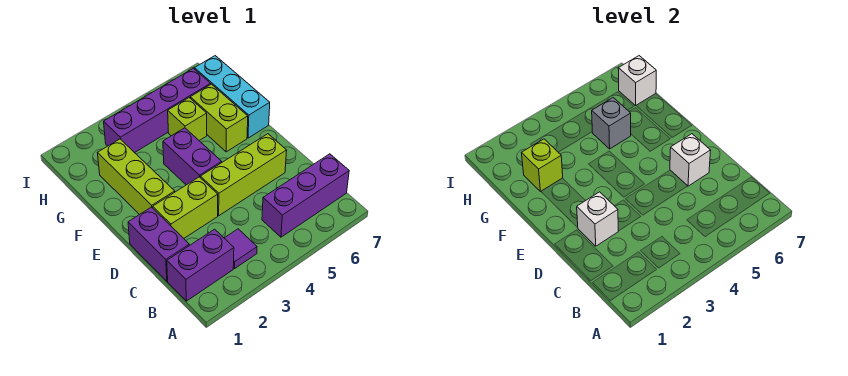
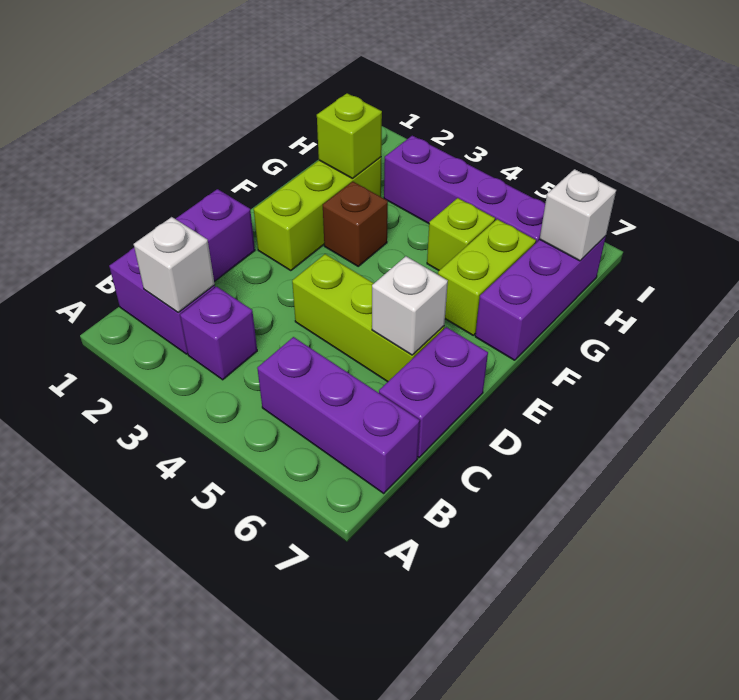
purple tile B3 level 1 -> purple brick B3 level 1
lime brick D2:D3 level 1 -> none
white brick D2 level 2 -> white brick B2 level 2
purple brick E4:F4 level 1 -> purple brick C7:D7 level 1
none -> brown brick F3 level 1
cyan brick F7:H7 level 1 -> purple brick F7:H7 level 1
grey brick G5 level 2 -> none

